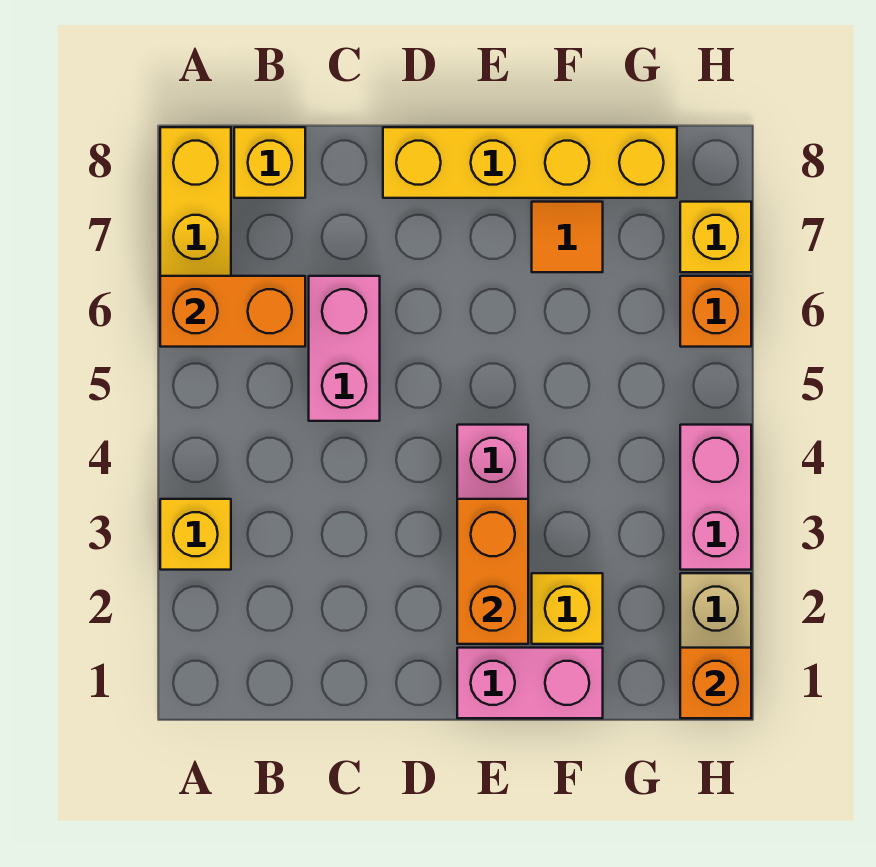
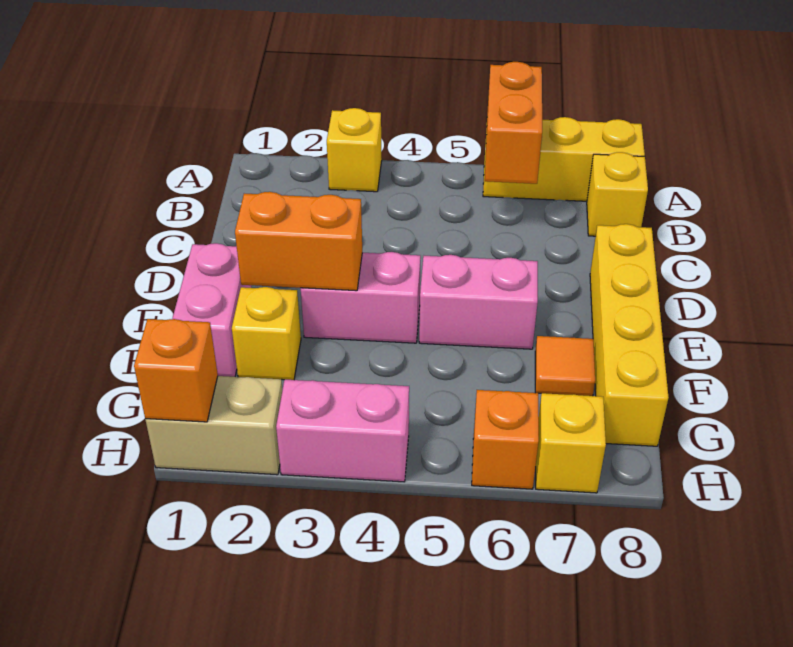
pink brick C5:C6 level 1 -> pink brick E5:E6 level 1

